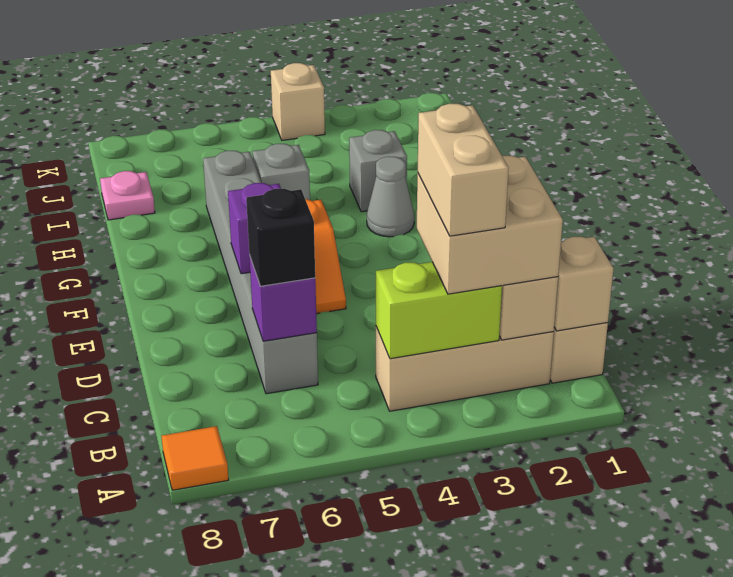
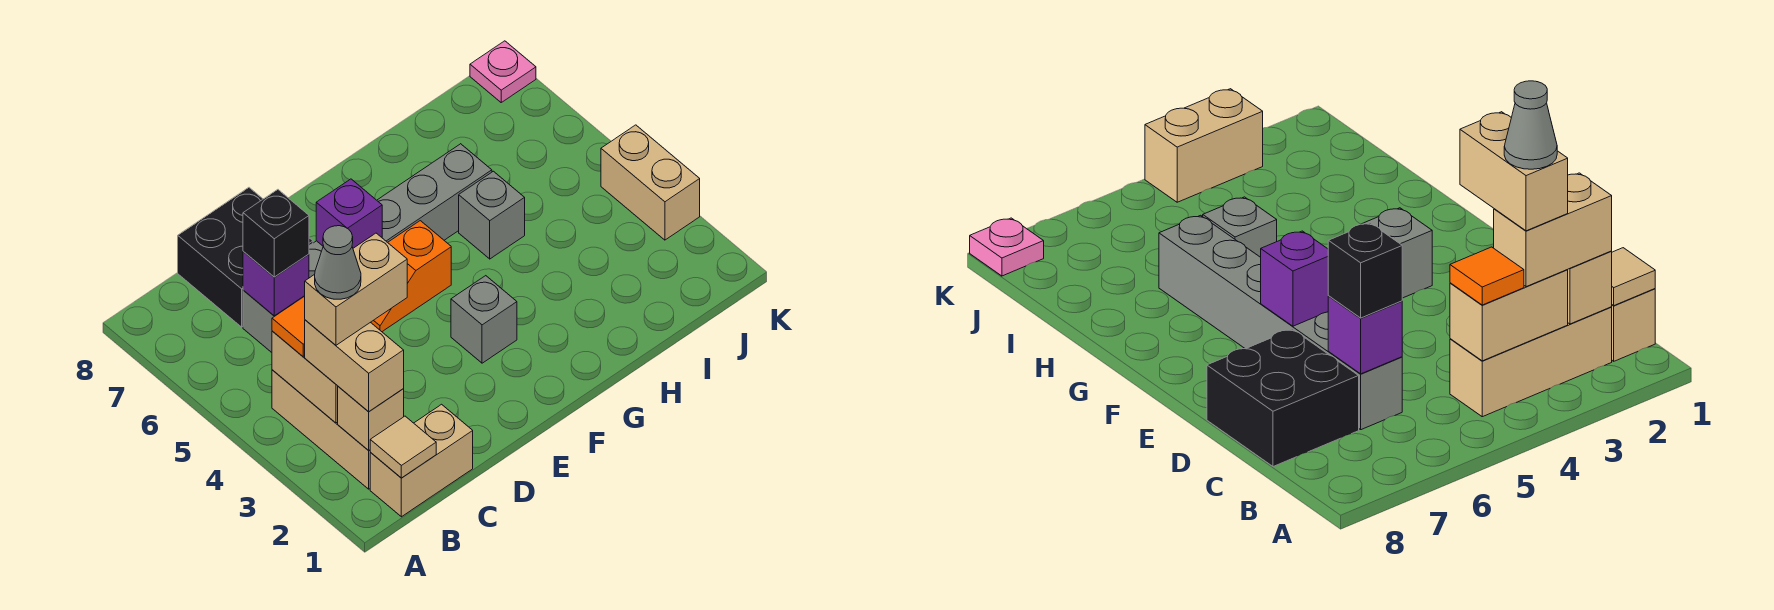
orange tile A8 level 1 -> orange tile B4 level 3
tan brick B1 level 2 -> tan tile B1 level 2
tan brick B2:C3 level 3 -> tan brick B2:B3 level 3
lime brick B3:B4 level 2 -> tan brick B3:B4 level 2
none -> black brick C7:D8 level 1
grey cone G3 level 1 -> grey cone B3 level 5
grey brick H3 level 1 -> grey brick F3 level 1
pink plate I8 level 1 -> pink plate K8 level 1
tan brick K4 level 1 -> tan brick K3:K4 level 1

